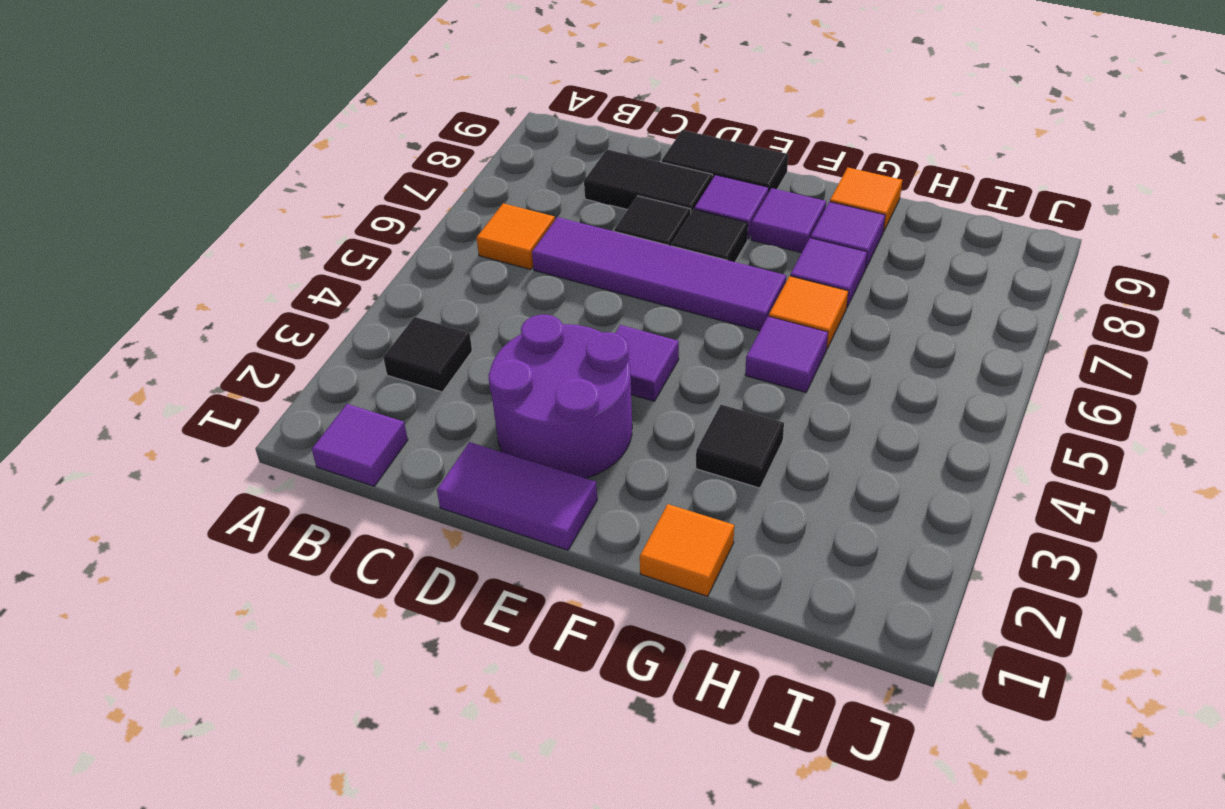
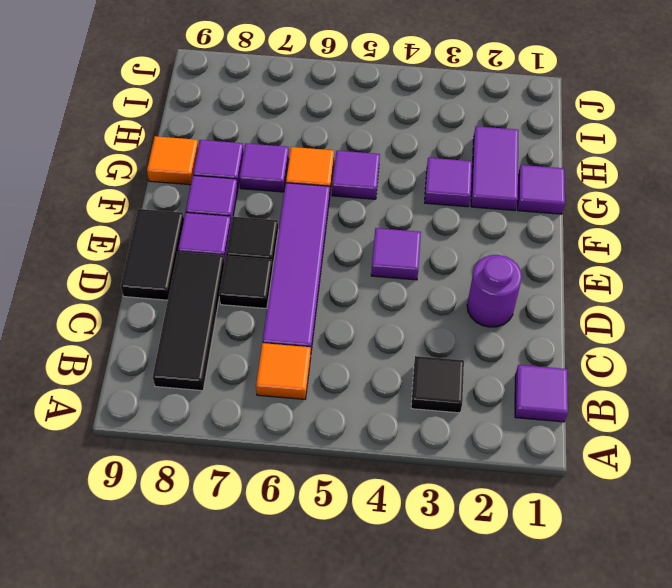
black tile C8:D8 level 1 -> black tile B8:D8 level 1
purple tile D1:E1 level 1 -> purple tile G2:H2 level 1
purple round brick D2:E3 level 1 -> purple round brick D2 level 1
orange tile G1 level 1 -> purple tile G1 level 1
black tile G3 level 1 -> purple tile G3 level 1

